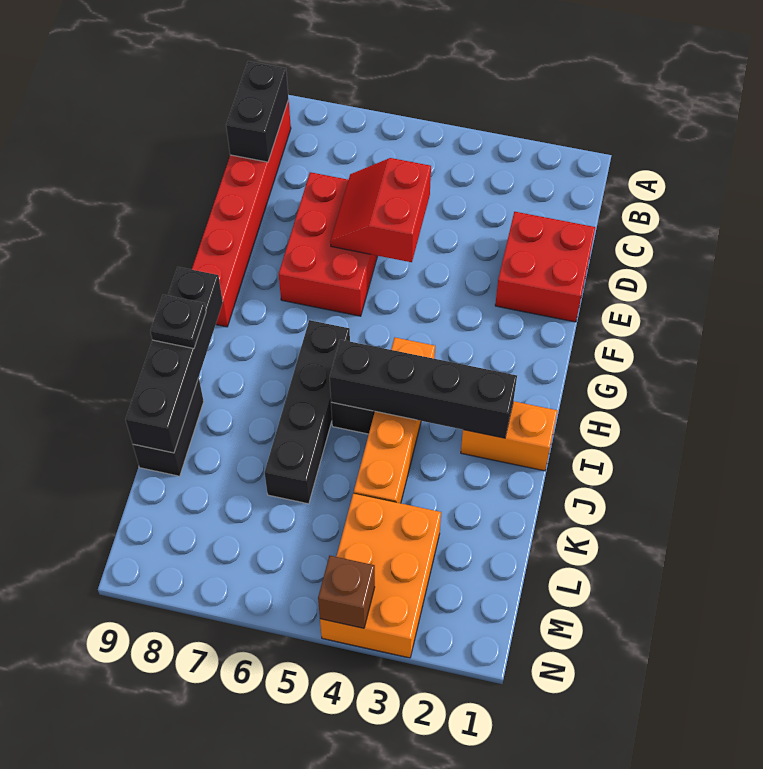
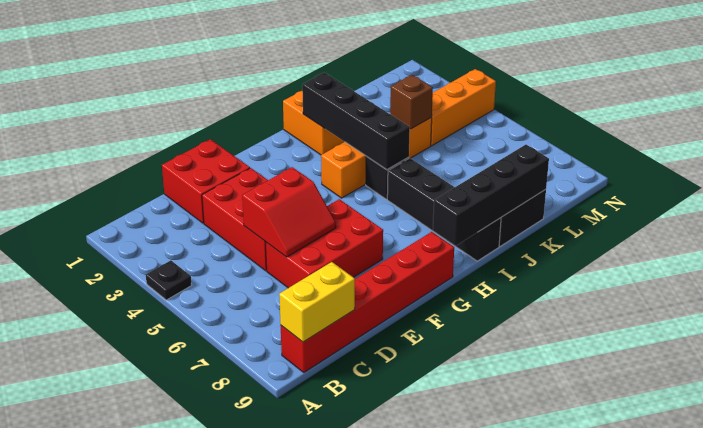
black brick B9:C9 level 2 -> yellow brick B9:C9 level 2
none -> red brick D3:E5 level 1
black brick H6:K6 level 1 -> black brick I6:I9 level 1
black plate I9 level 3 -> black plate A4 level 1
orange brick L3:N4 level 1 -> orange brick L4:N4 level 1
brown brick N4 level 2 -> brown brick K4 level 2

